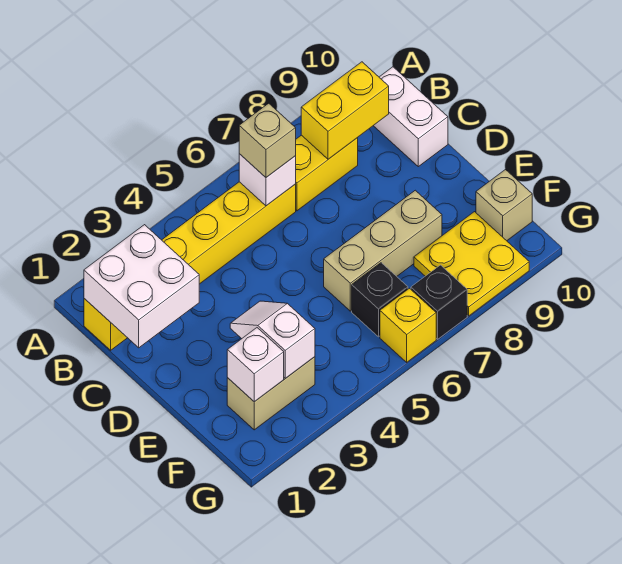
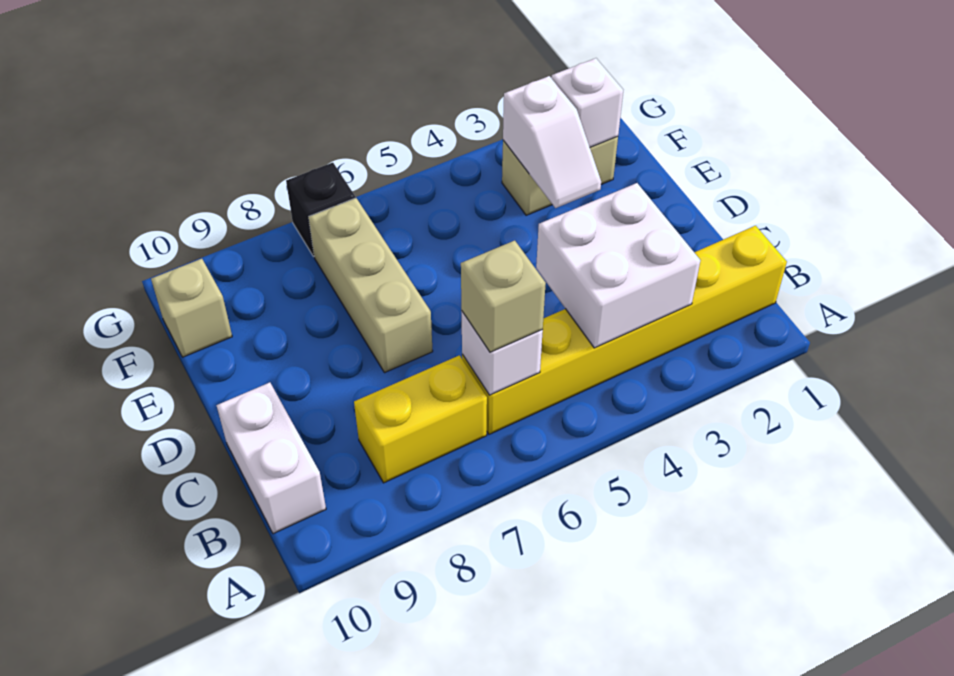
white brick B1:C2 level 2 -> white brick B3:C4 level 2
yellow brick B8:B9 level 2 -> none
tan brick E6:E8 level 1 -> tan brick D7:F7 level 1
black brick F6 level 1 -> none
yellow plate F8:G9 level 1 -> none
yellow brick G6 level 1 -> none

